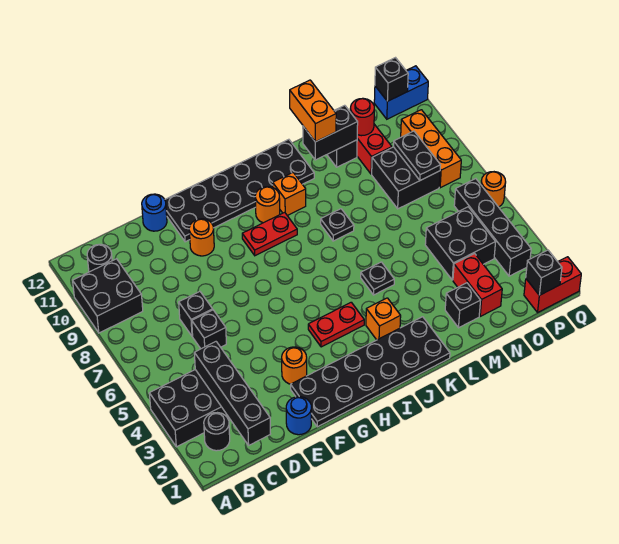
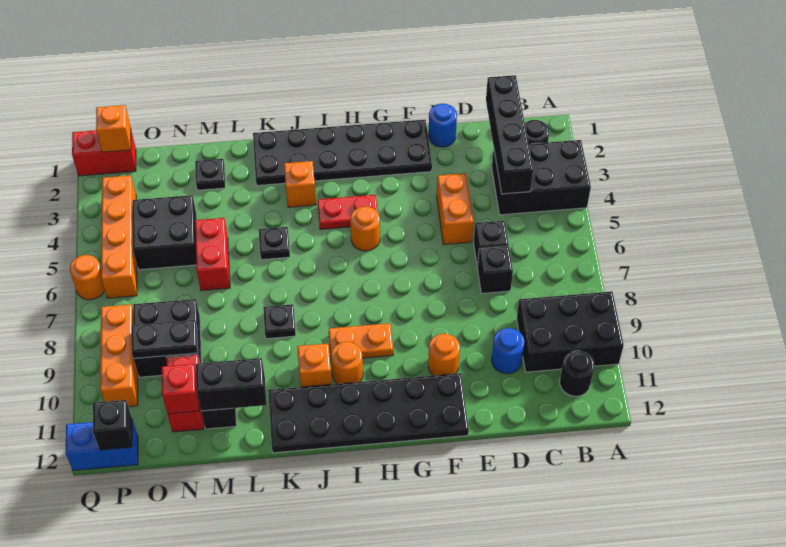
black brick A9:B10 level 1 -> black brick A9:C10 level 1
blue round brick E12 level 1 -> blue round brick D10 level 1
orange round brick F3 level 1 -> orange round brick H5 level 1
red plate H9:I9 level 1 -> orange plate H9:I9 level 1
orange brick L11:L12 level 3 -> orange brick E4:E5 level 1
black brick M2 level 1 -> black plate M2 level 1
red brick N2:N3 level 1 -> red brick M5:M6 level 1
red round brick N11 level 2 -> red brick N11 level 2
black plate O8:O9 level 2 -> black plate N9:O9 level 2
black brick P1 level 2 -> orange brick P1 level 2
black brick P3:P6 level 1 -> orange brick P3:P6 level 1

